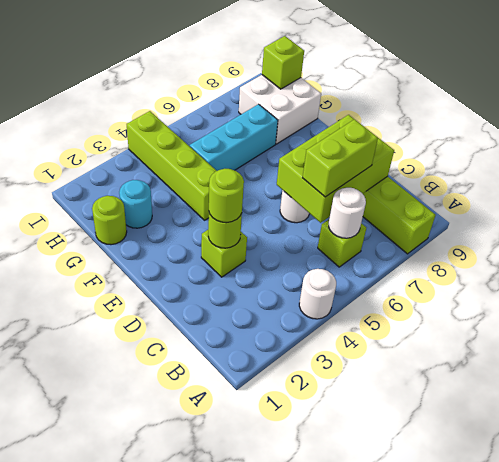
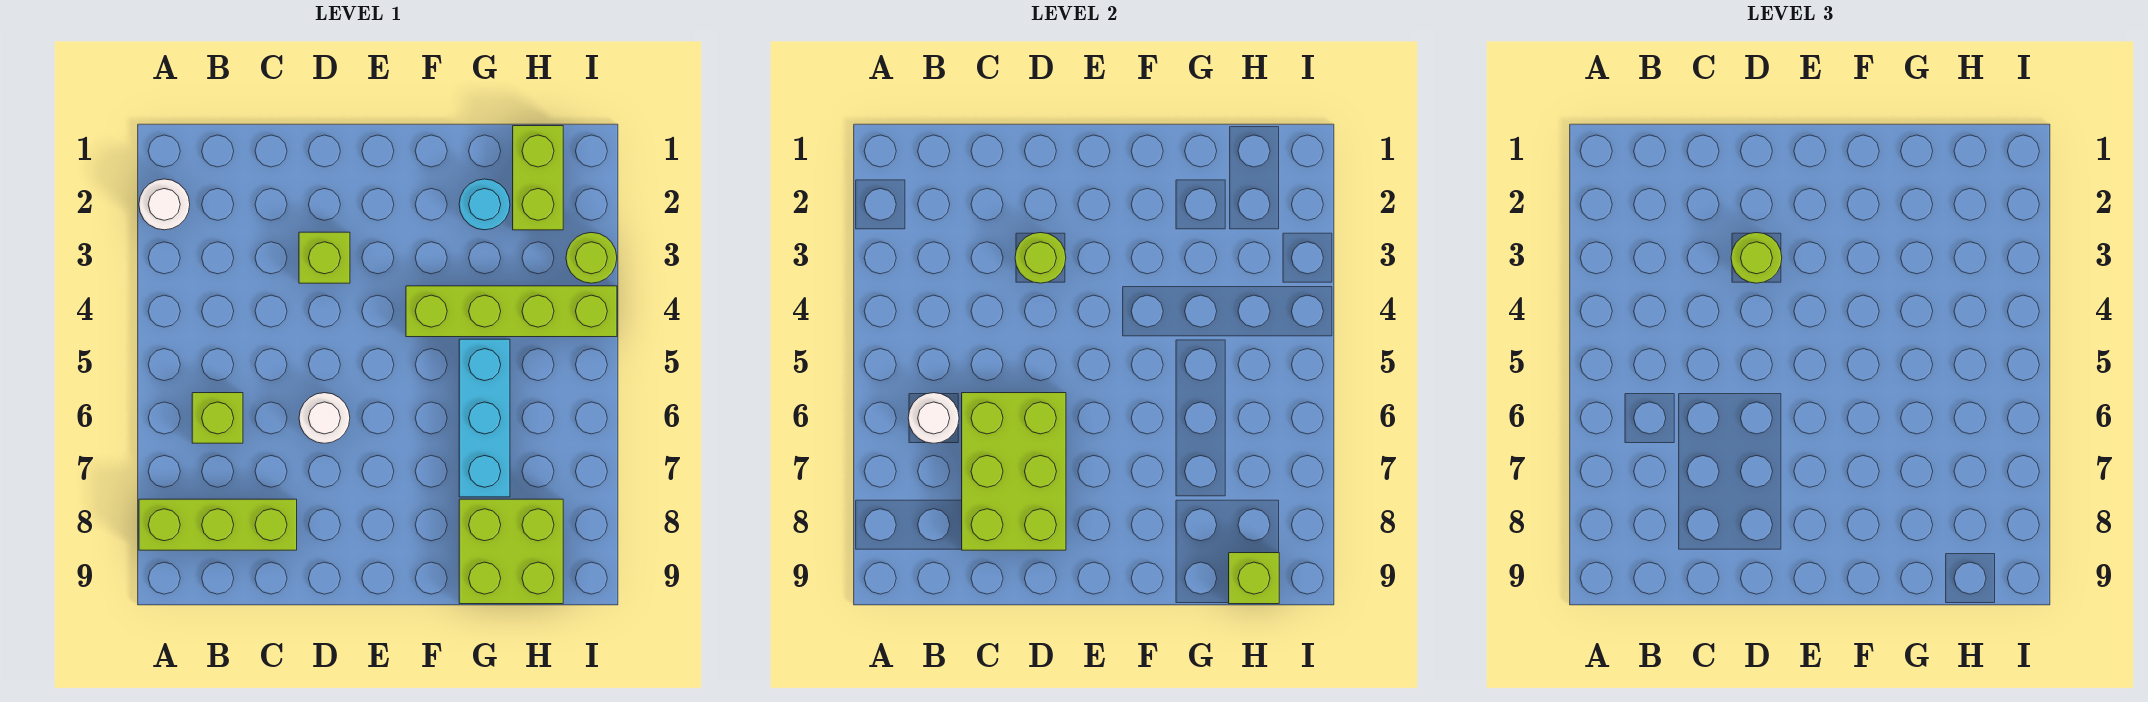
white round brick A4 level 1 -> white round brick A2 level 1
lime brick C6:C7 level 3 -> lime brick H1:H2 level 1
lime round brick G1 level 1 -> lime round brick I3 level 1
white brick G8:H9 level 1 -> lime brick G8:H9 level 1

